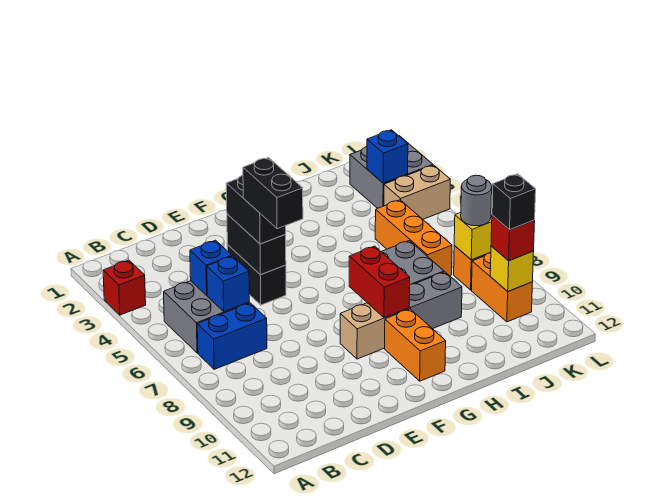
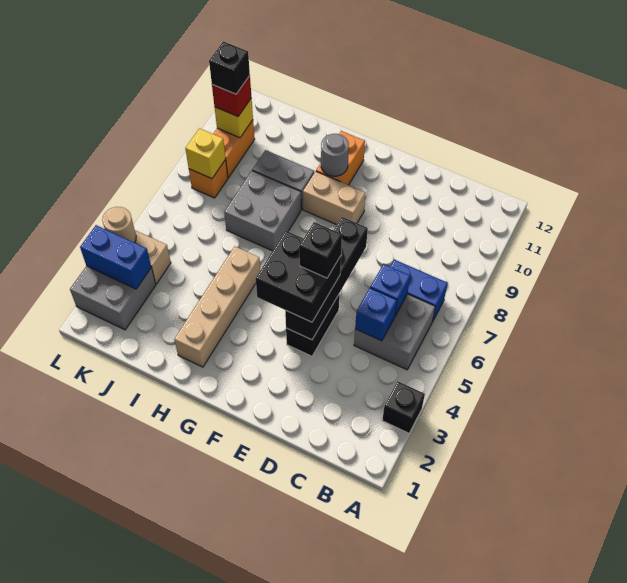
red brick A3 level 1 -> black brick A3 level 1
black brick E4:E5 level 2 -> black brick E4:E7 level 2
black brick E4:E5 level 3 -> black brick E4:F5 level 3
black brick E5:E6 level 4 -> black brick E5 level 4
red brick G8:G9 level 2 -> none
none -> tan brick H2:H5 level 1
orange brick J5:J7 level 1 -> none
blue brick K3 level 2 -> blue brick K3:L3 level 2
grey round brick K8 level 3 -> grey round brick G10 level 2
none -> tan round brick L4 level 2

